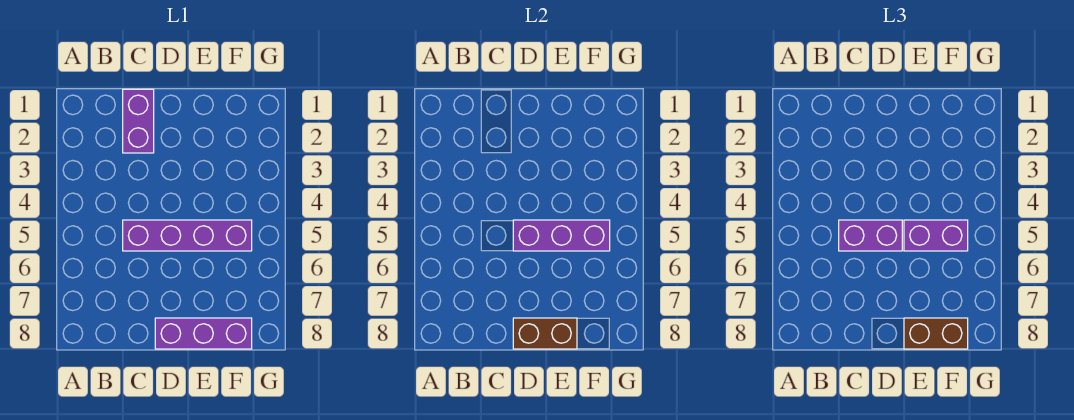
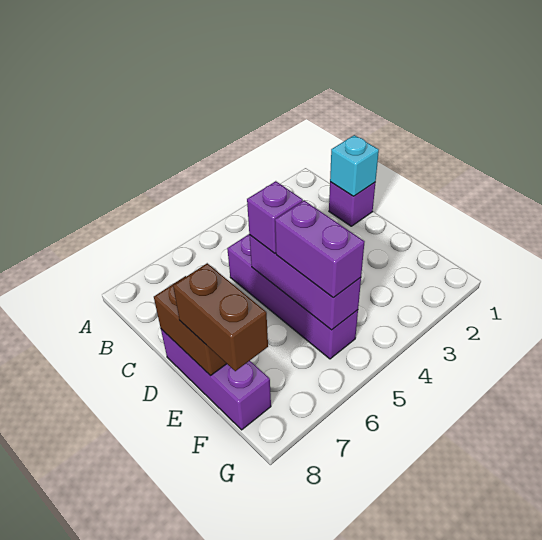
purple brick C1:C2 level 1 -> purple brick C1 level 1
none -> cyan brick C1 level 2
purple brick C5:D5 level 3 -> purple brick D5 level 3

